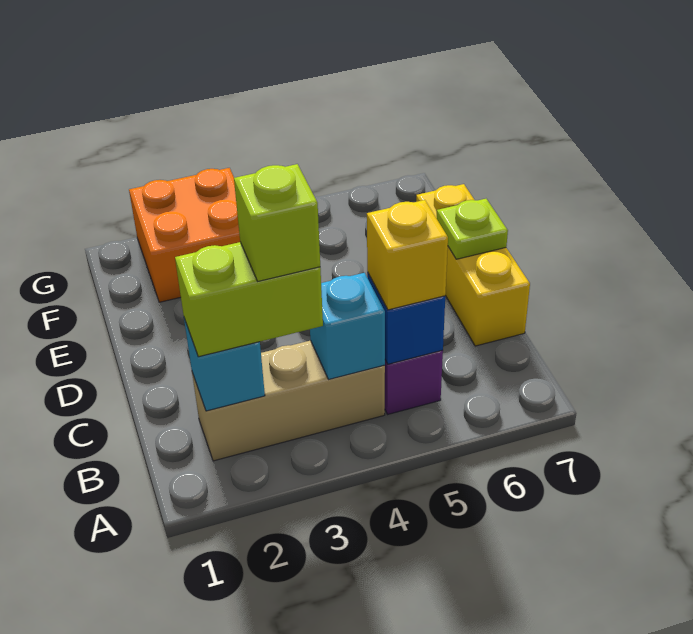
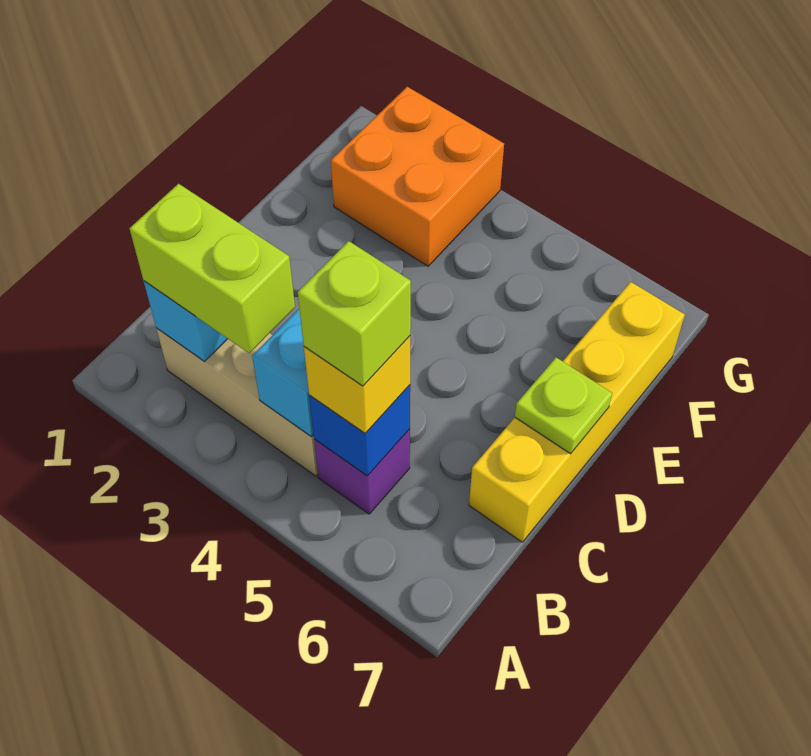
lime brick B3 level 4 -> lime brick B5 level 4
yellow brick C7:E7 level 1 -> yellow brick C7:F7 level 1

